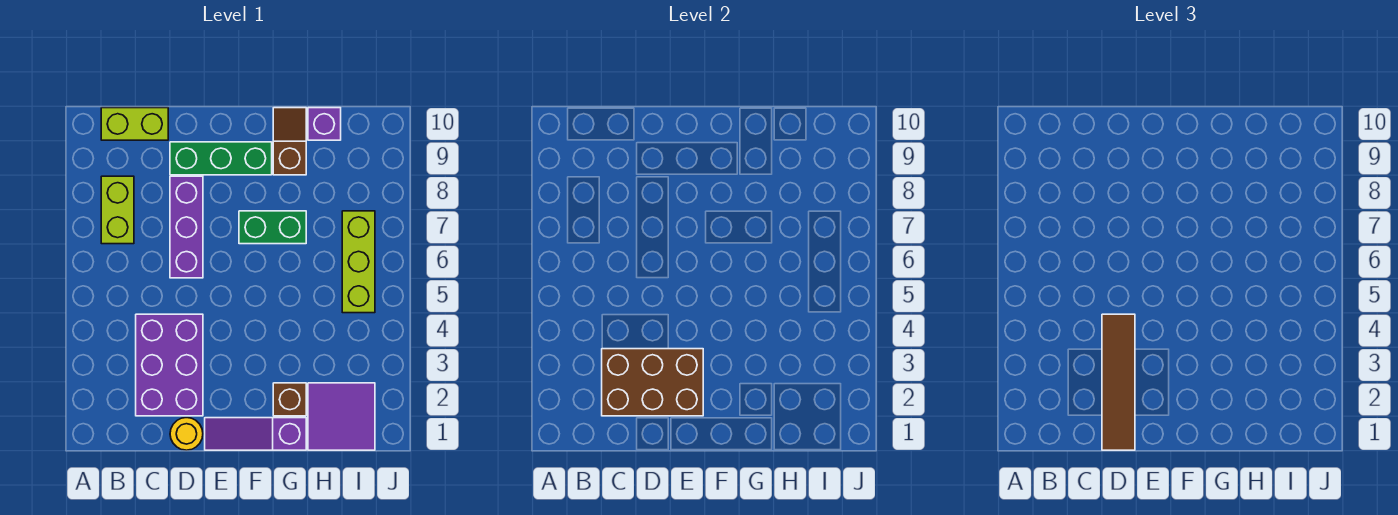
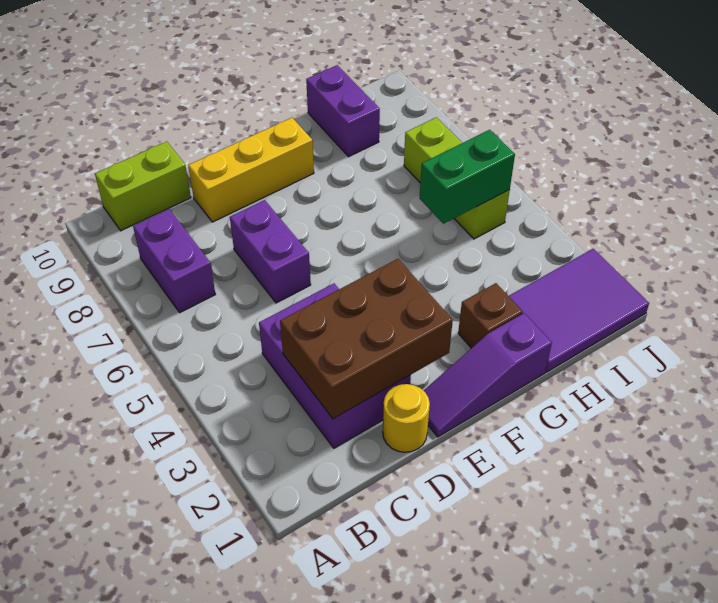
lime brick B7:B8 level 1 -> purple brick B7:B8 level 1
brown tile D1:D4 level 3 -> none
purple brick D6:D8 level 1 -> purple brick D6:D7 level 1
green brick D9:F9 level 1 -> yellow brick D9:F9 level 1
green brick F7:G7 level 1 -> green brick H5:I5 level 2
brown slope G9:G10 level 1 top 9 -> none
purple tile H1:I2 level 1 -> purple tile H1:J2 level 1
purple brick H10 level 1 -> purple brick H9:H10 level 1

